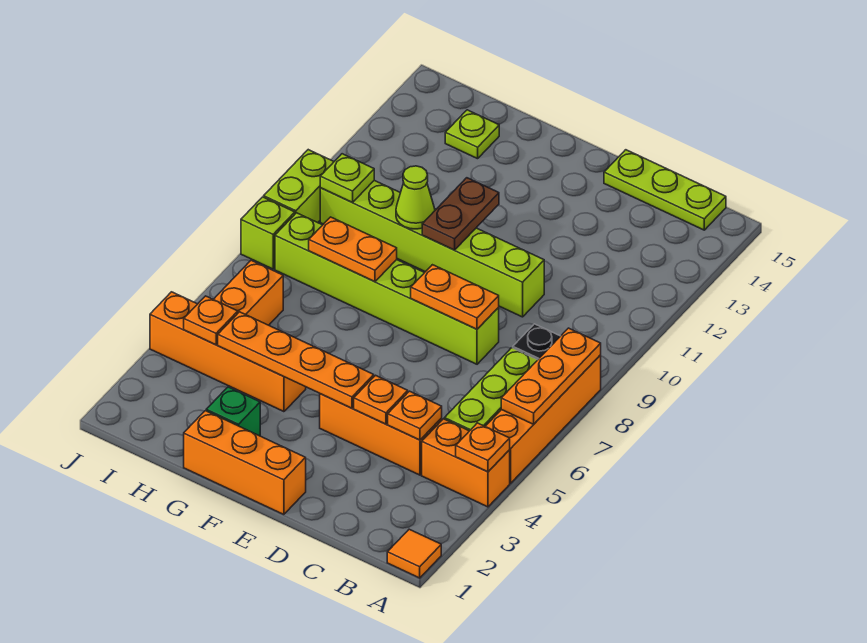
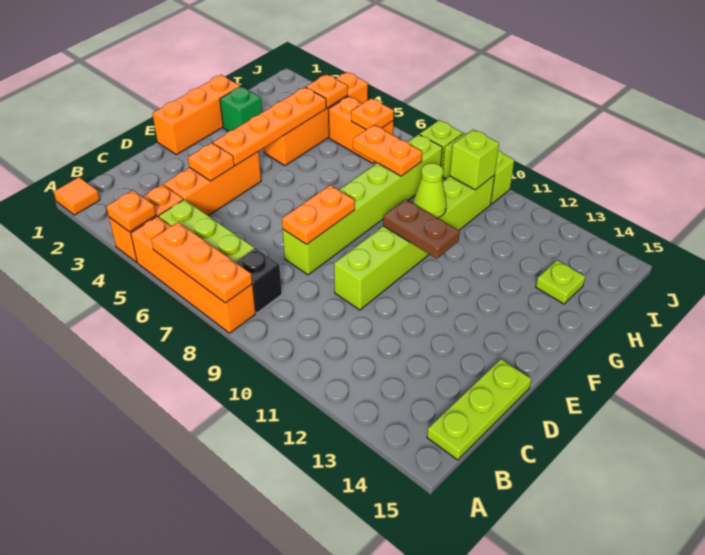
orange plate C4 level 2 -> orange plate I6 level 2
orange plate G8:H8 level 2 -> orange plate H7:H8 level 2
lime plate I10 level 2 -> lime brick I10 level 2

